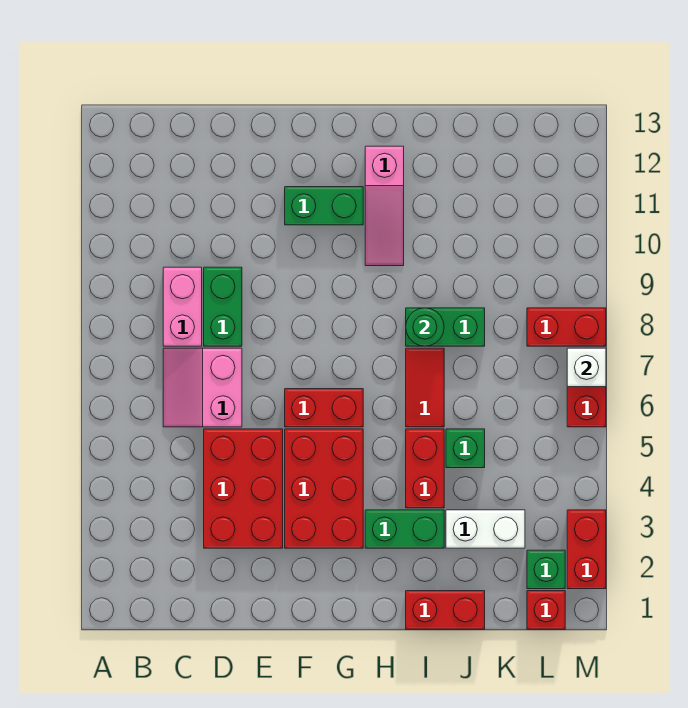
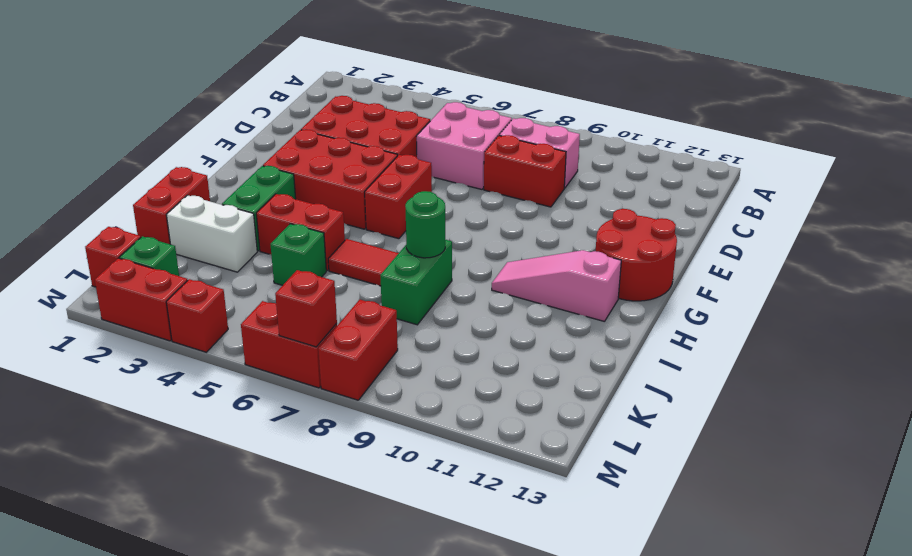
pink slope C6:D7 level 1 top D -> pink brick C6:D7 level 1
green brick D8:D9 level 1 -> red brick D8:D9 level 1
green brick F11:G11 level 1 -> none
none -> red round brick F12:G13 level 1
white brick J3:K3 level 1 -> white brick J2:J3 level 1
none -> red brick M4 level 1
white brick M7 level 2 -> red brick M7 level 2

